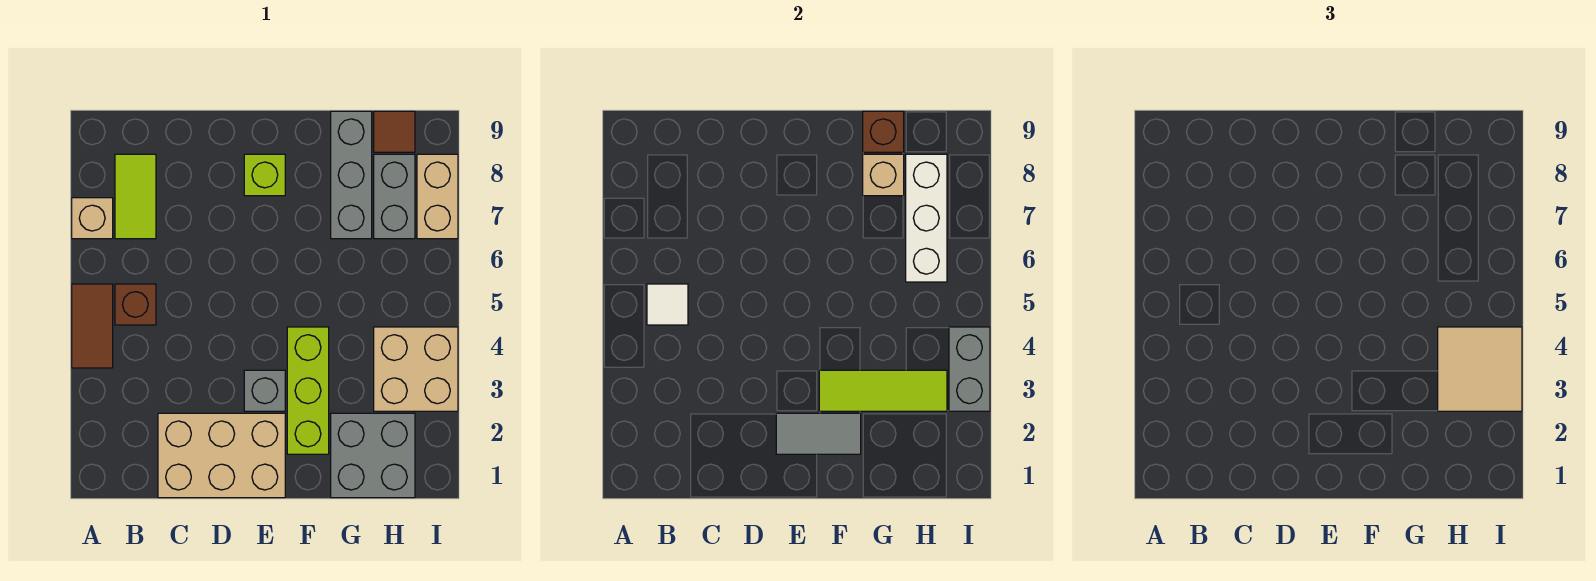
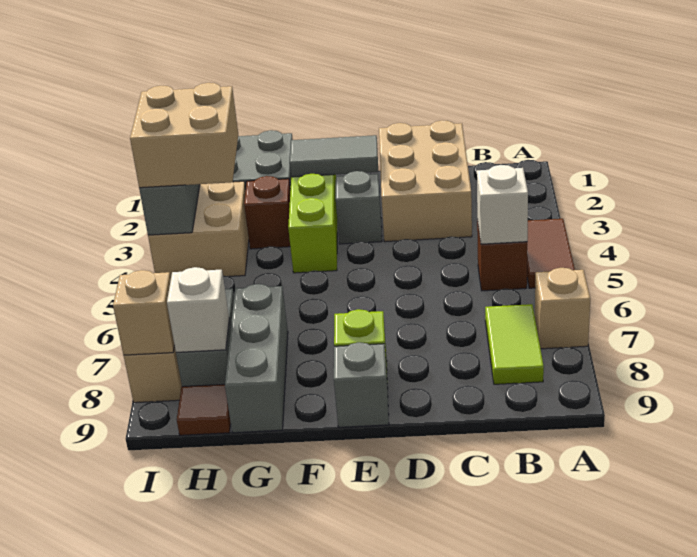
white tile B5 level 2 -> white brick B5 level 2
tan brick C1:E2 level 1 -> tan brick C1:D3 level 1
none -> grey brick E9 level 1
lime tile F3:H3 level 2 -> none
tan brick G8 level 2 -> tan brick I8 level 2
brown brick G9 level 2 -> brown brick G3 level 1
tan tile H3:I4 level 3 -> tan brick H3:I4 level 3
white brick H6:H8 level 2 -> white brick H8 level 2

